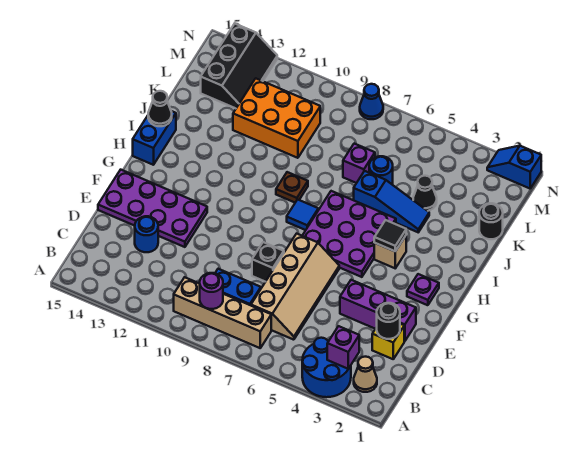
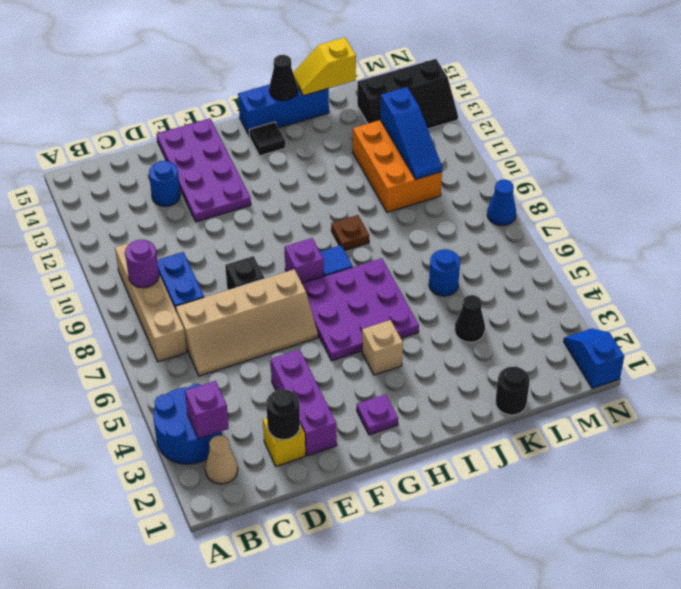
black tile H4 level 2 -> black tile H14 level 1
blue brick H15:I15 level 1 -> blue brick H15:J15 level 1
blue slope J4:J6 level 1 top 6 -> blue slope L10:L12 level 2 top 12
none -> yellow slope J15:K15 level 2 top K
purple brick K7 level 1 -> purple brick G8 level 1

